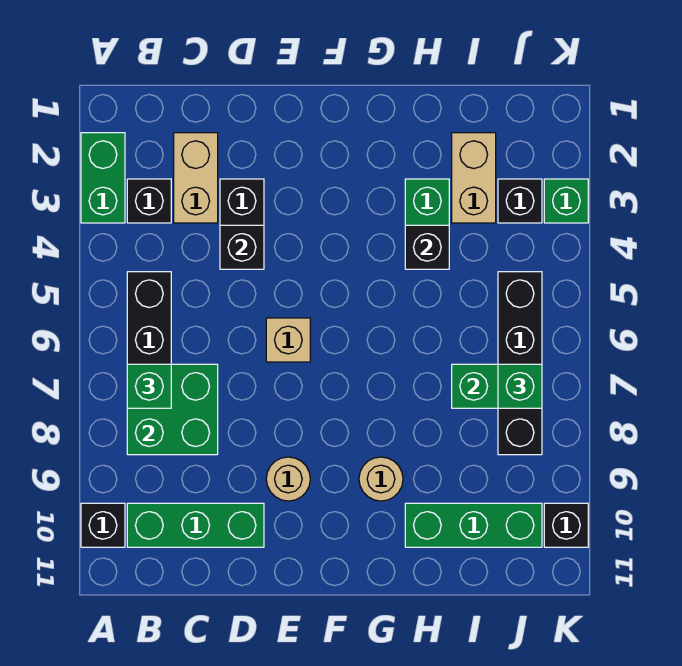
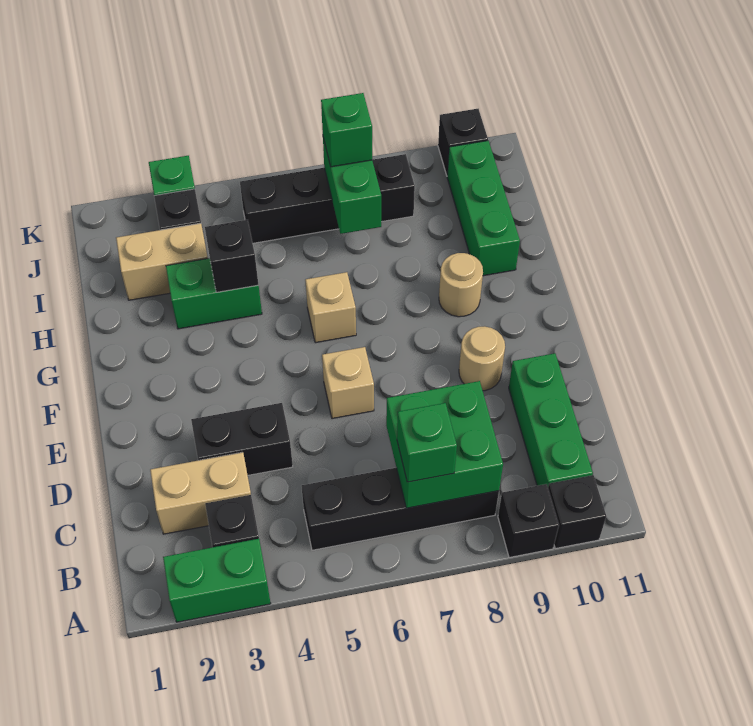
black brick D4 level 2 -> black brick A9 level 1
none -> tan brick G6 level 1

